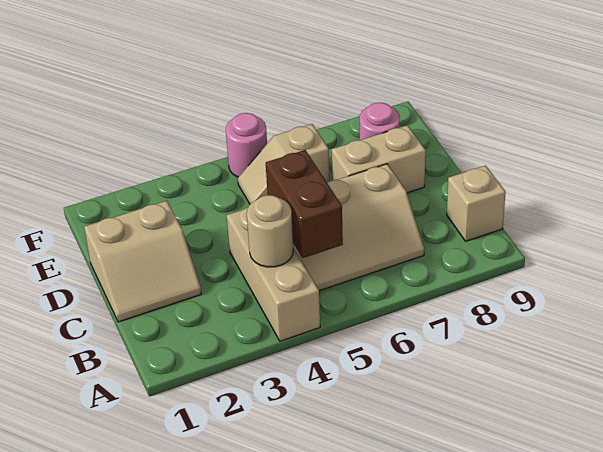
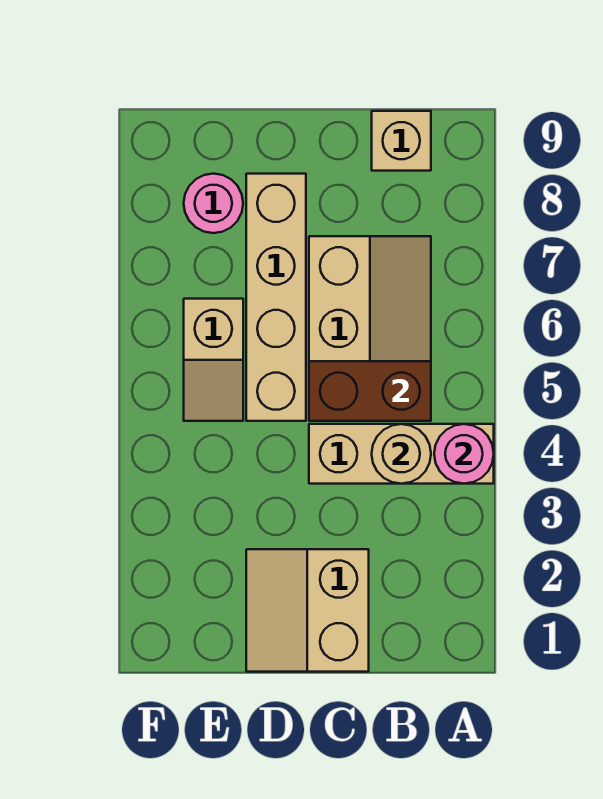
tan slope C1:D2 level 1 top D -> tan slope C1:D2 level 1 top C
tan brick D7:D8 level 1 -> tan brick D5:D8 level 1
pink round brick F5 level 1 -> pink round brick A4 level 2

